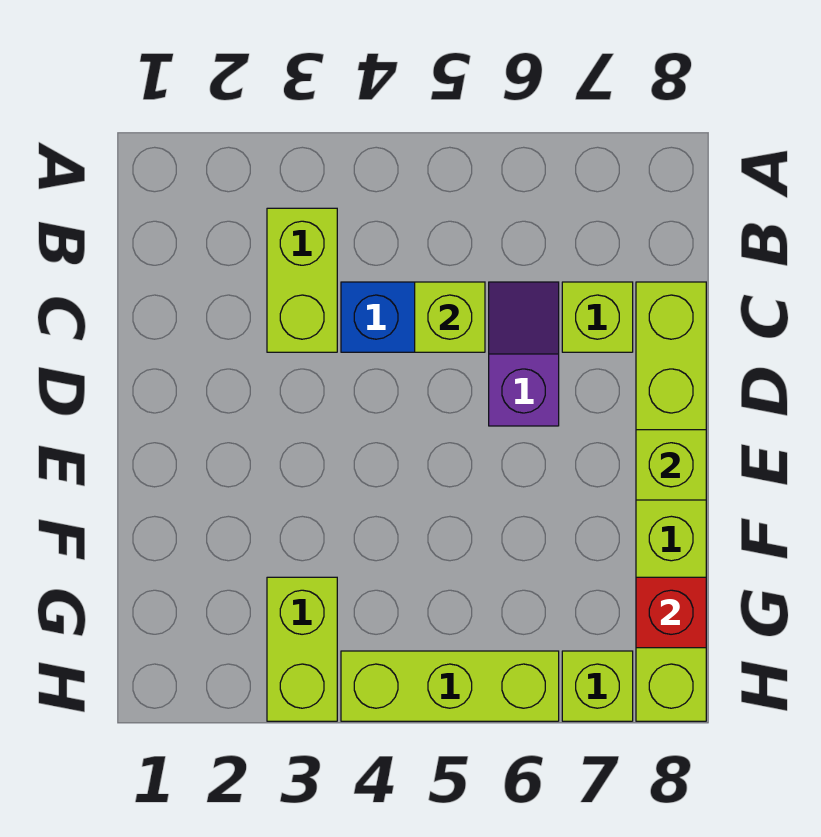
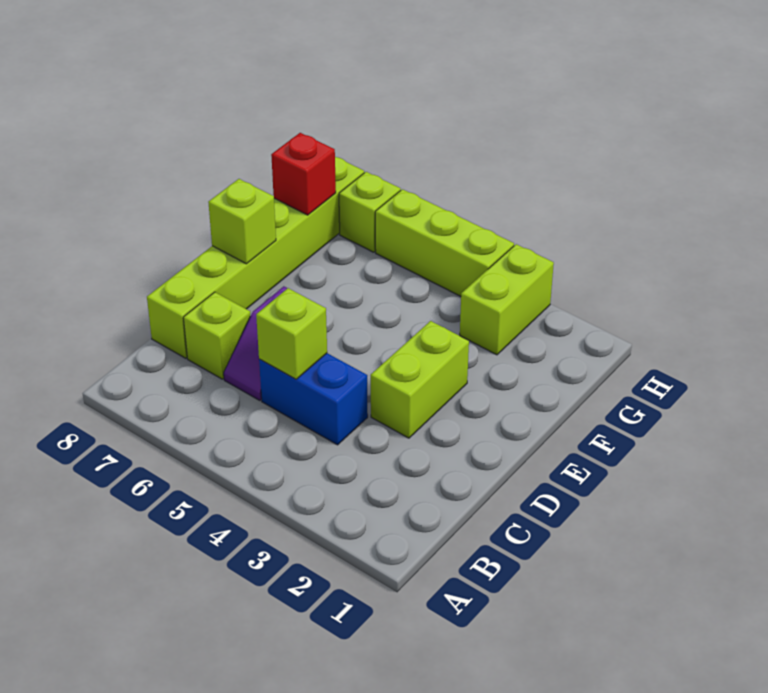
lime brick B3:C3 level 1 -> lime brick D3:E3 level 1

